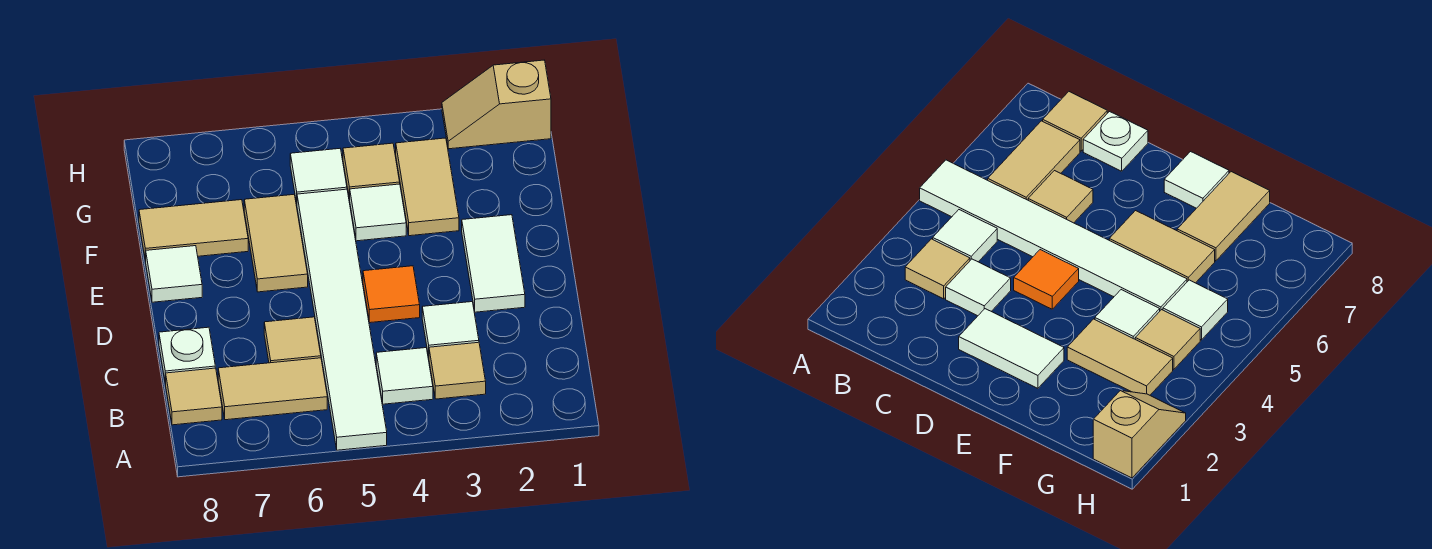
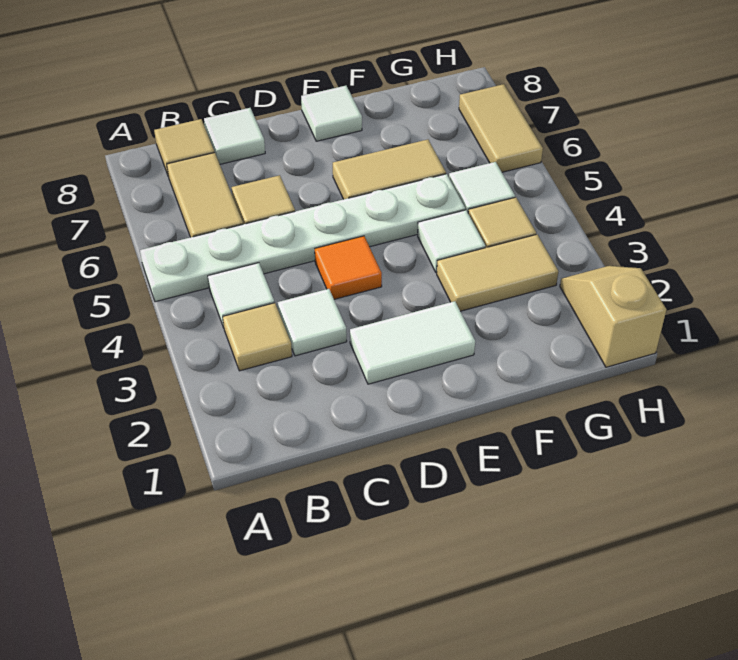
white tile A5:F5 level 1 -> white plate A5:F5 level 1
white plate C8 level 1 -> white tile C8 level 1
tan tile F7:F8 level 1 -> tan tile H6:H7 level 1

